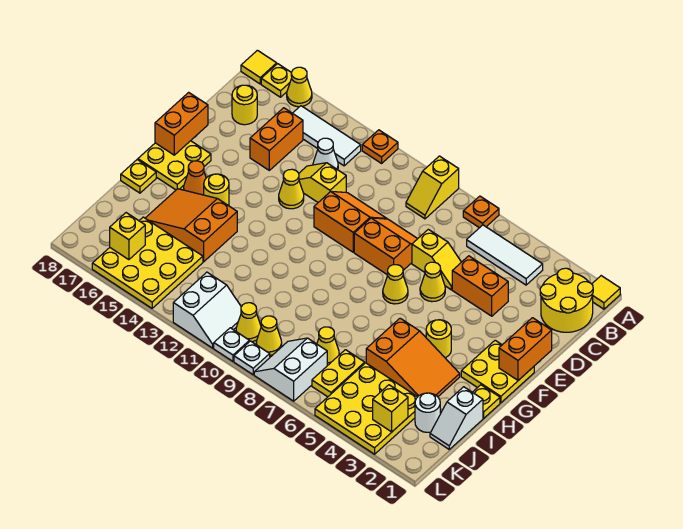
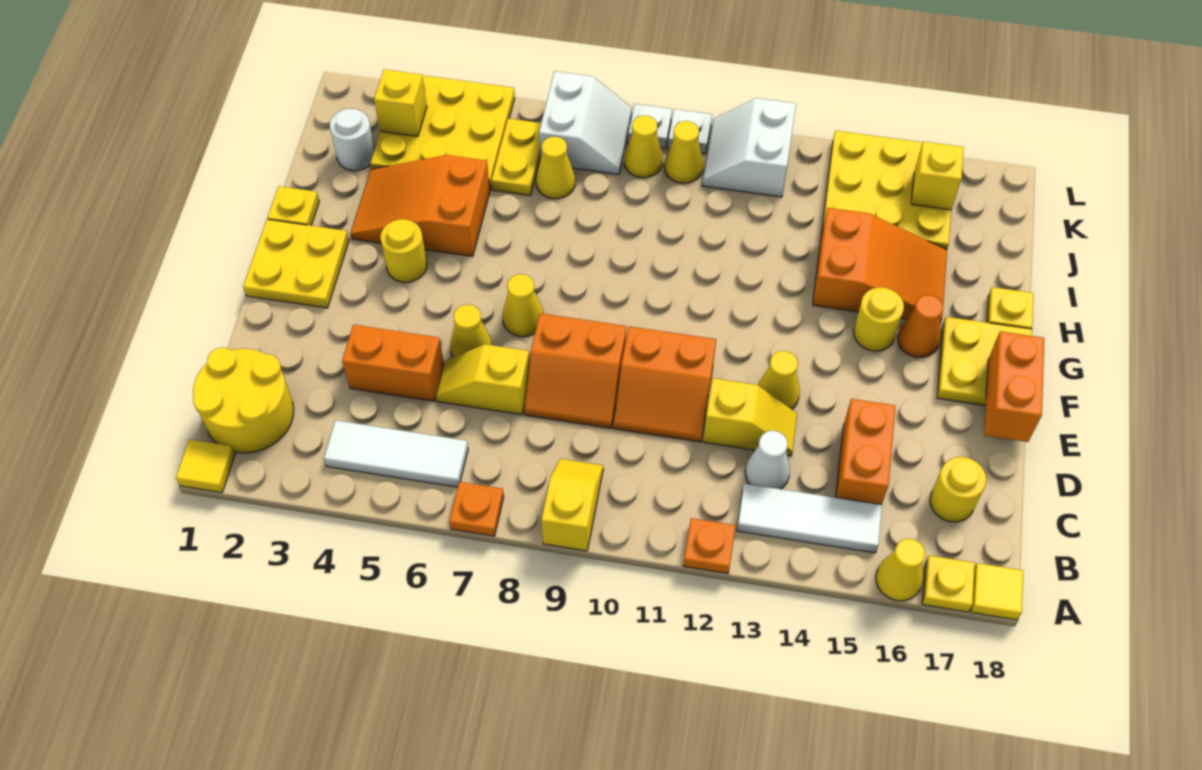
orange brick E1:F1 level 2 -> none
white slope I1:J1 level 1 top I -> none

